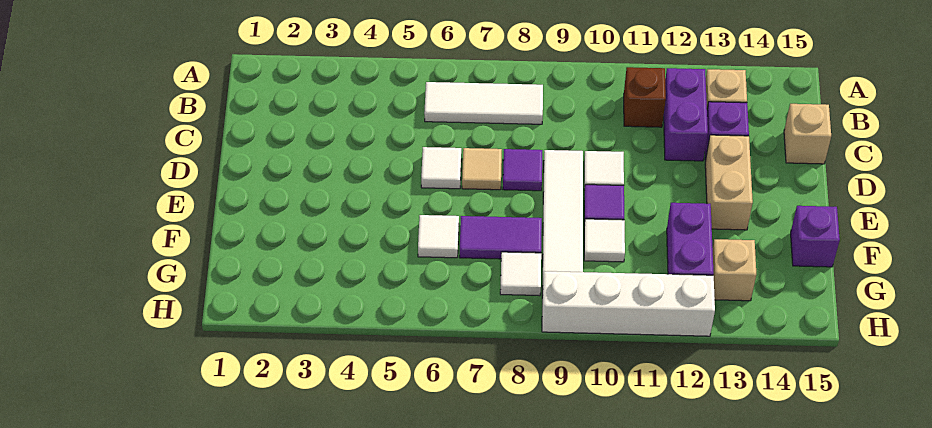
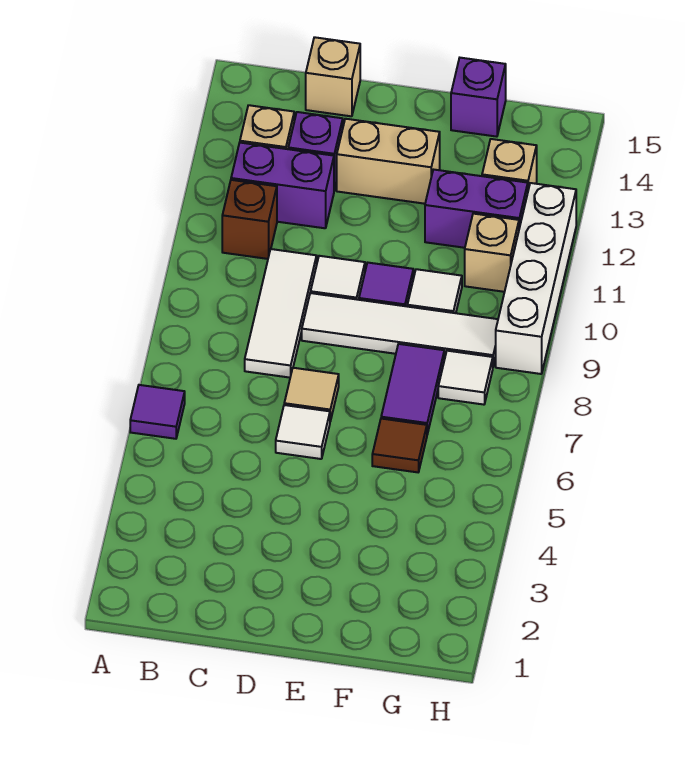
white tile B6:B8 level 1 -> white tile C8:C10 level 1
purple tile D8 level 1 -> purple tile A6 level 1
white tile F6 level 1 -> brown tile F6 level 1
none -> tan brick G11 level 1

